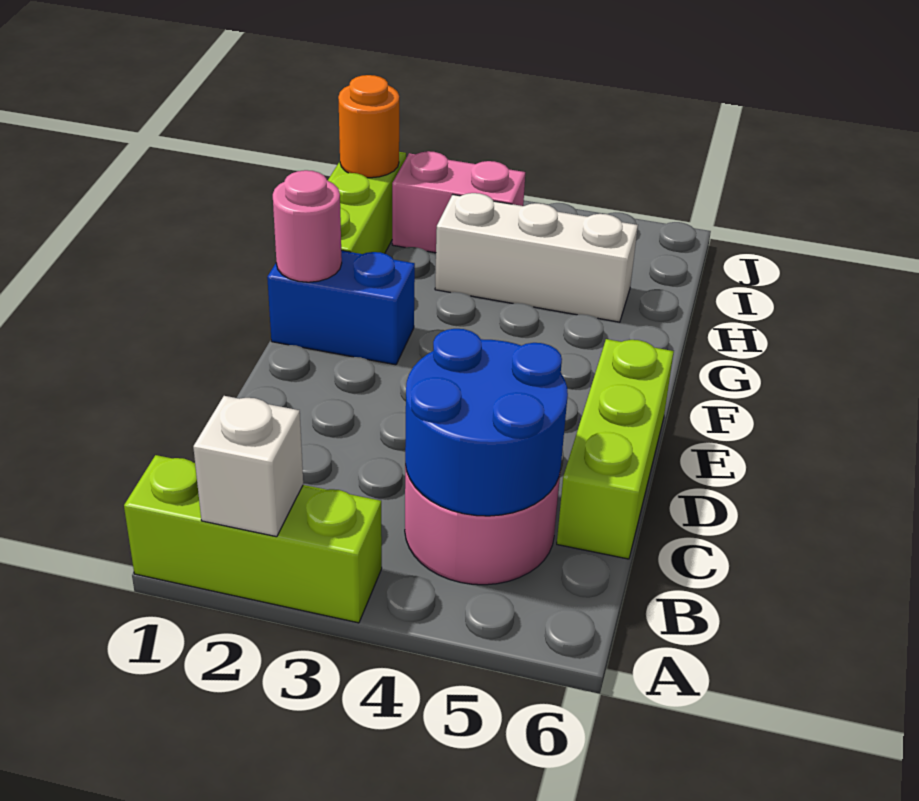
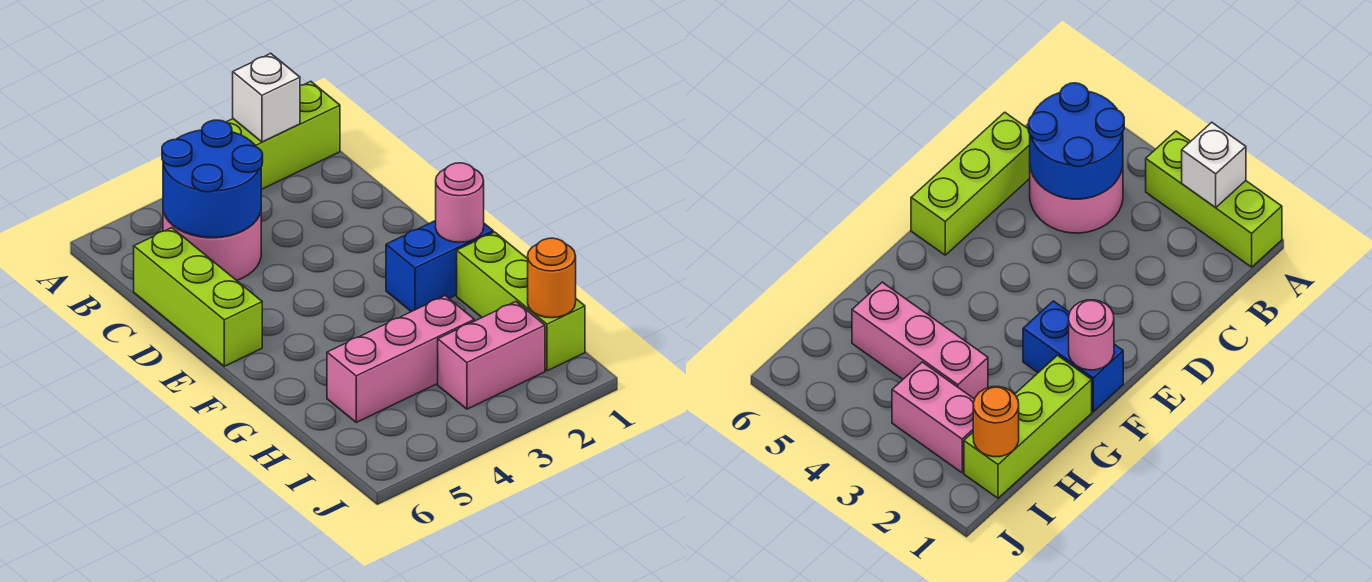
white brick H3:H5 level 1 -> pink brick H3:H5 level 1

